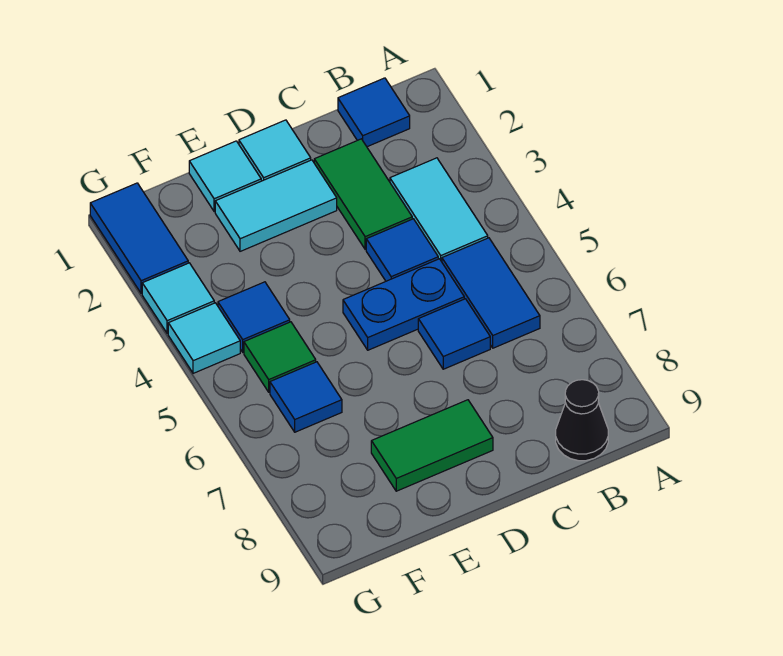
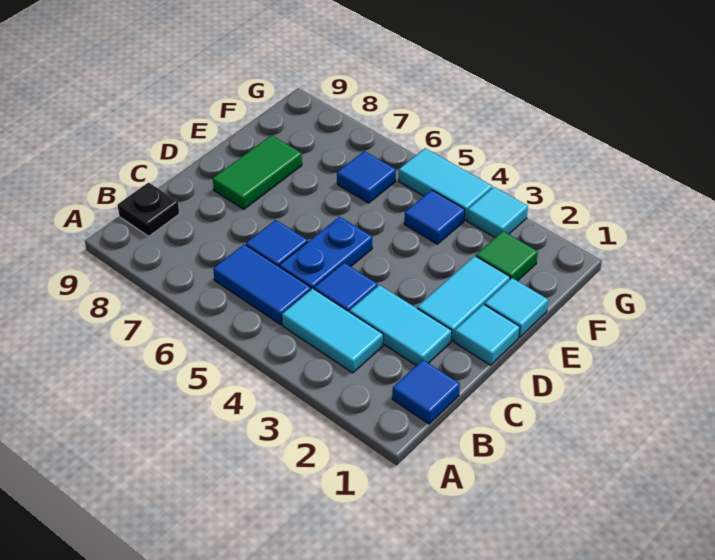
black cone B9 level 1 -> black plate B9 level 1
green tile C2:C3 level 1 -> cyan tile C2:C3 level 1
green tile F5 level 1 -> green tile F2 level 1
blue tile G1:G2 level 1 -> none
cyan tile G4 level 1 -> cyan tile G4:G5 level 1

